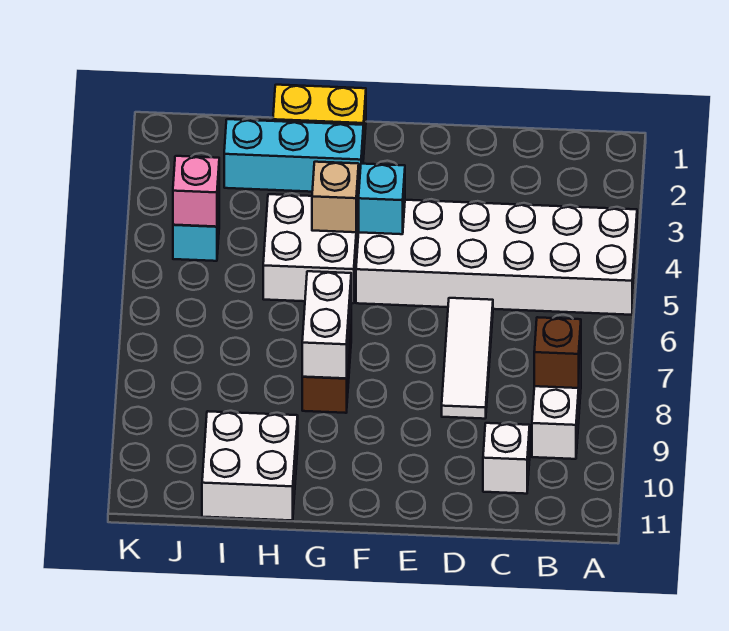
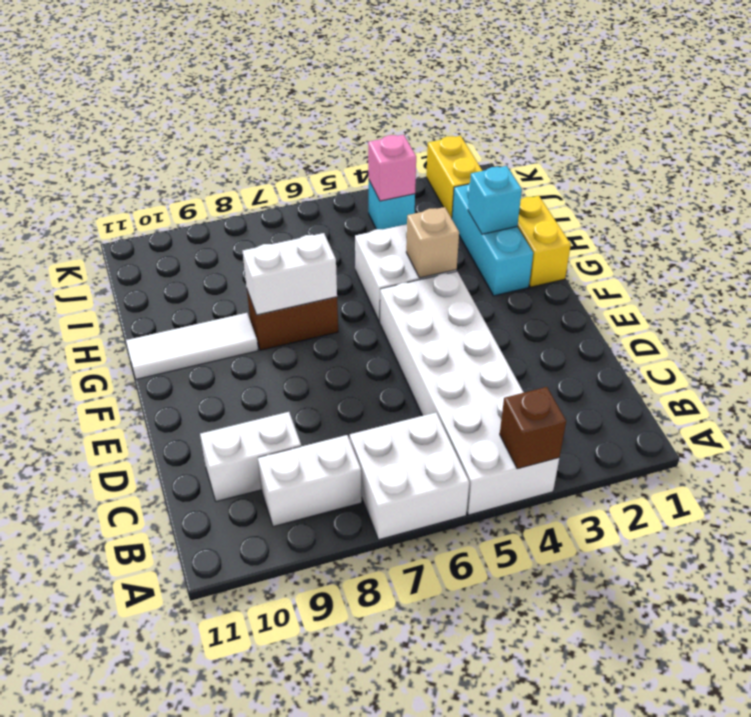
brown brick B8 level 2 -> brown brick A4 level 2
white brick C10 level 1 -> white brick C9:C10 level 1
white tile D6:D8 level 1 -> white tile G9:G11 level 1
cyan brick F4 level 2 -> cyan brick H2 level 2
white brick H10:I11 level 1 -> white brick A6:B7 level 1
none -> yellow brick J2:K2 level 1

